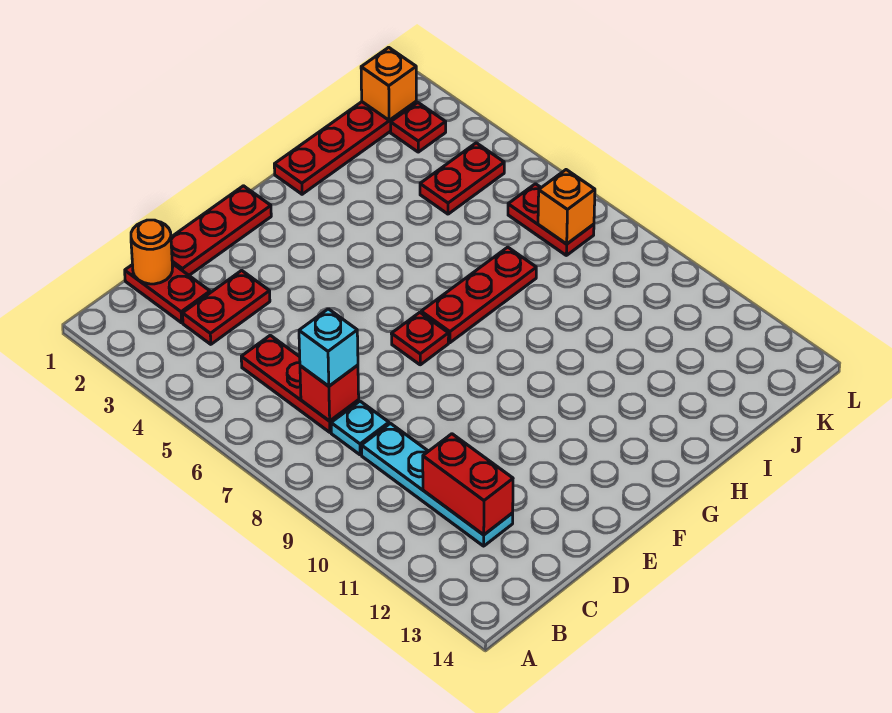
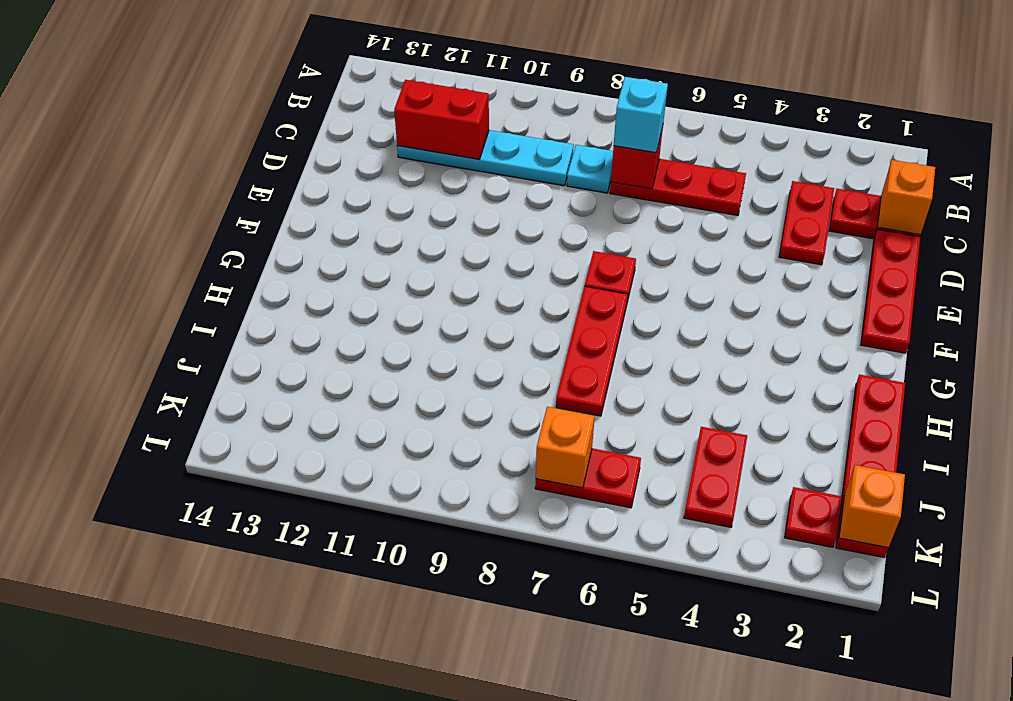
orange round brick C1 level 2 -> orange brick C1 level 2

